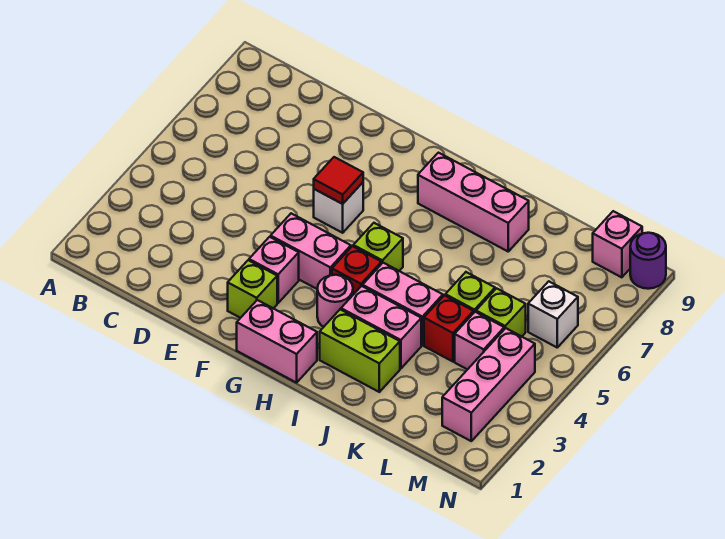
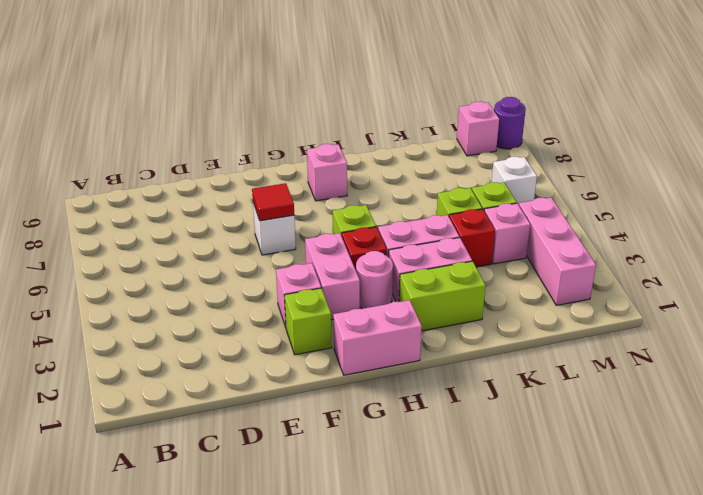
pink brick F4:G4 level 1 -> pink brick G3:G4 level 1
pink brick H8:J8 level 1 -> pink brick H8 level 1

